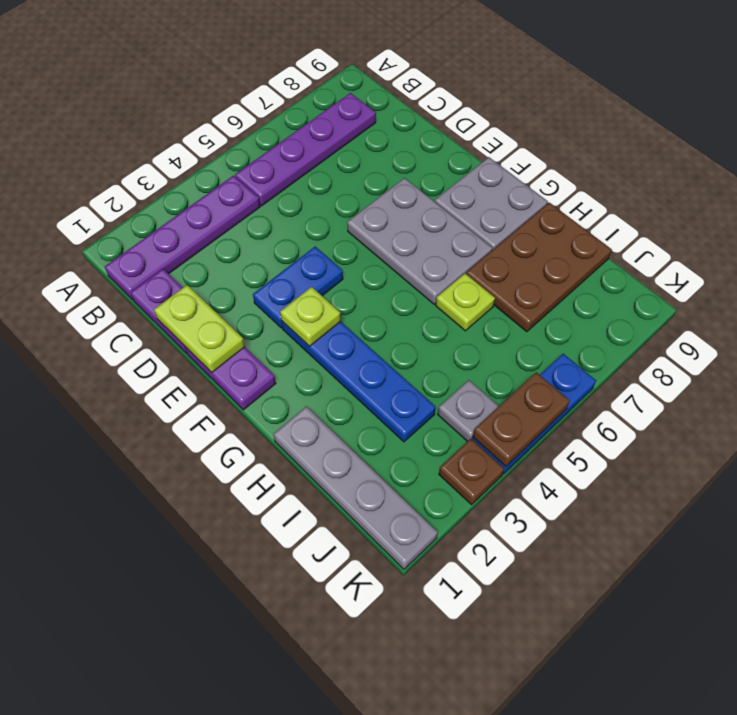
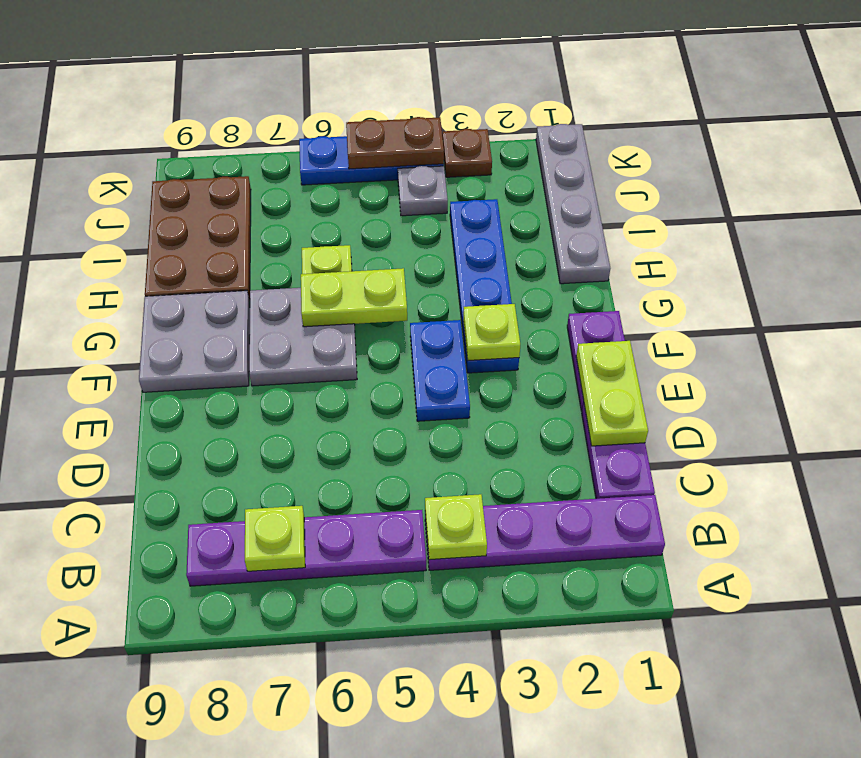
none -> lime plate B4 level 2
none -> lime plate B7 level 2
blue plate E3:E4 level 1 -> blue plate E4:F4 level 1
grey plate E6:G7 level 1 -> grey plate F6:G7 level 1
none -> lime plate G5:G6 level 2
brown plate H7:I9 level 1 -> brown plate H8:J9 level 1

